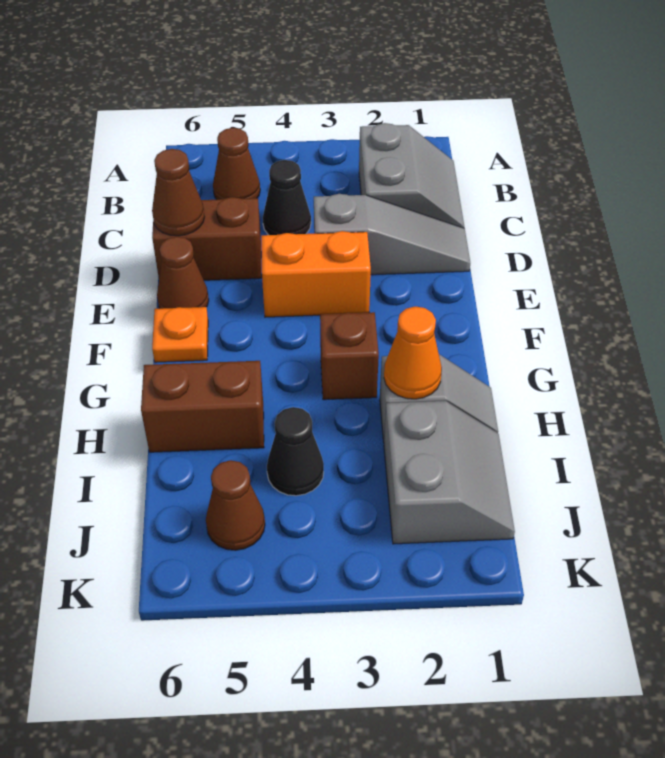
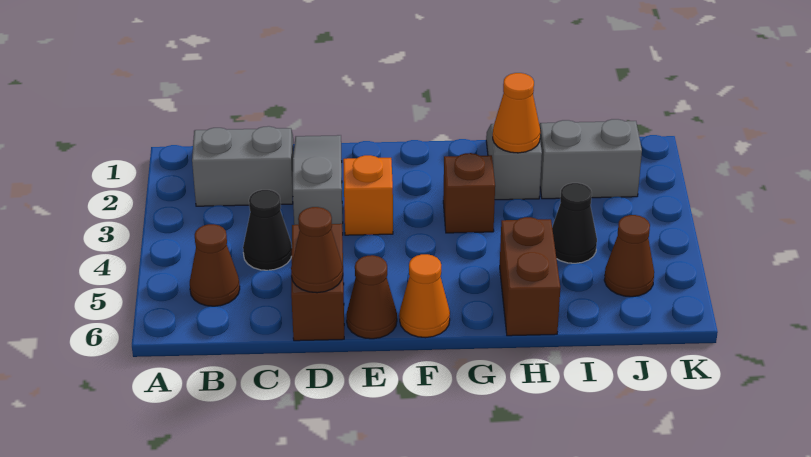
orange brick E3:E4 level 1 -> orange brick E3 level 1
orange plate F6 level 1 -> orange cone F6 level 1

